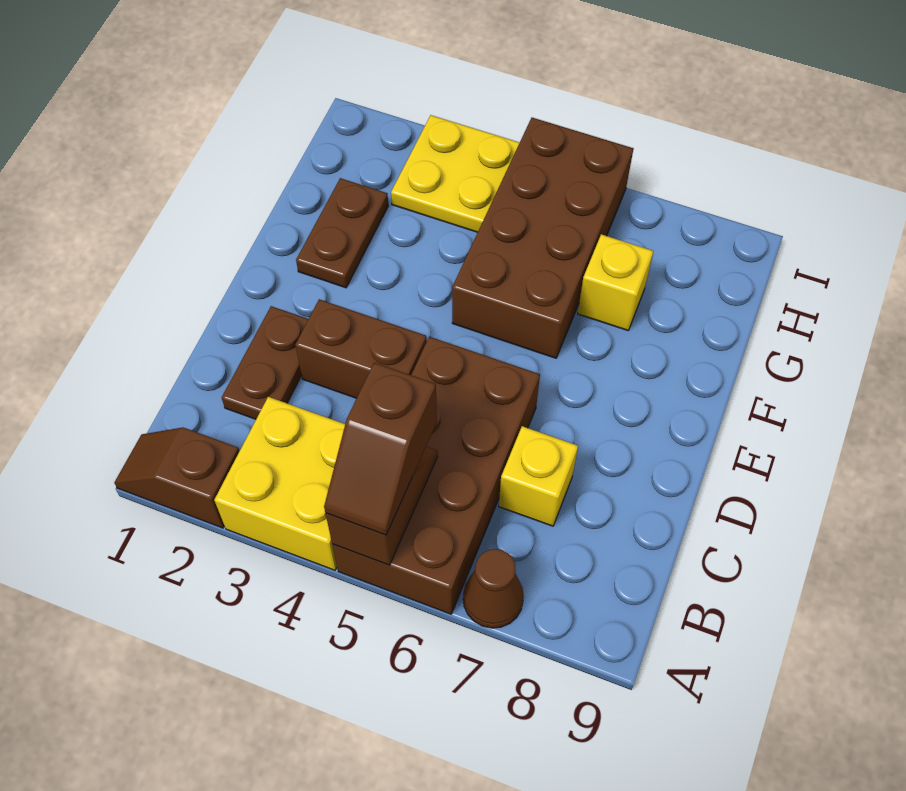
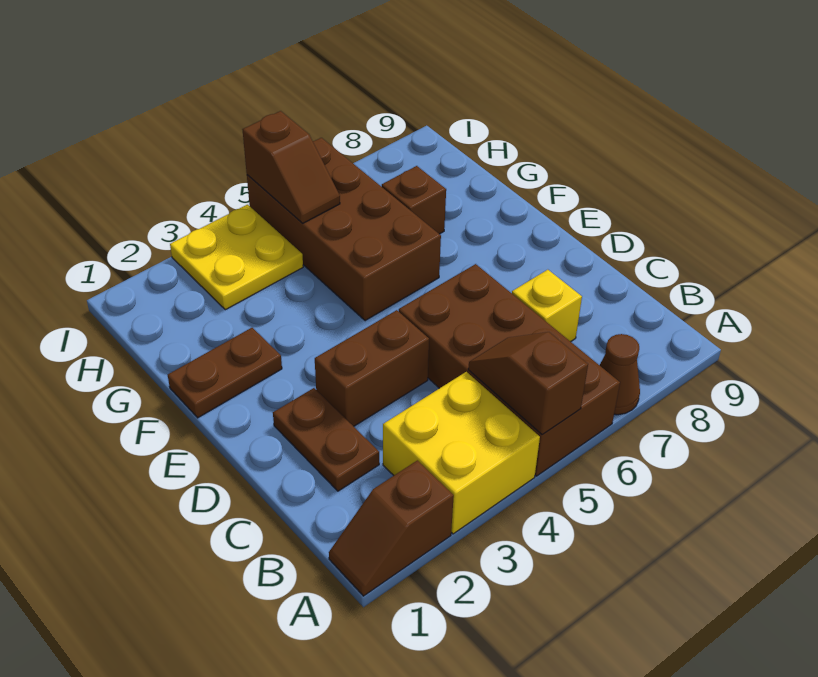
brown slope A5:B5 level 3 top B -> brown slope H5:I5 level 2 top I
brown plate F2:G2 level 1 -> brown plate F1:F2 level 1
yellow brick G7 level 1 -> brown brick G7 level 1

